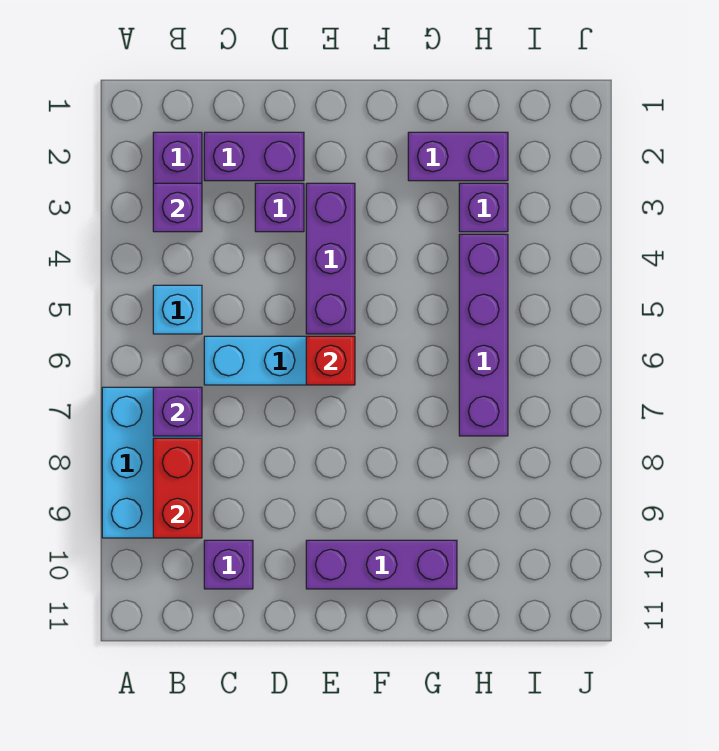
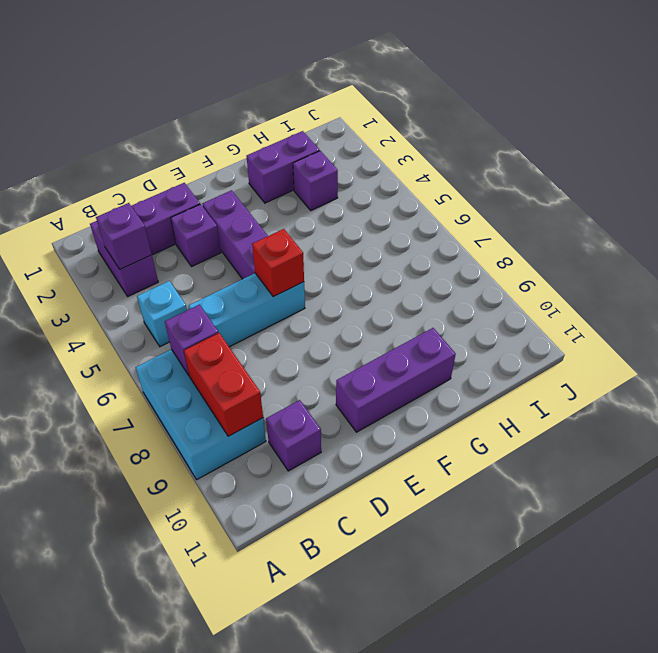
purple brick H4:H7 level 1 -> none

